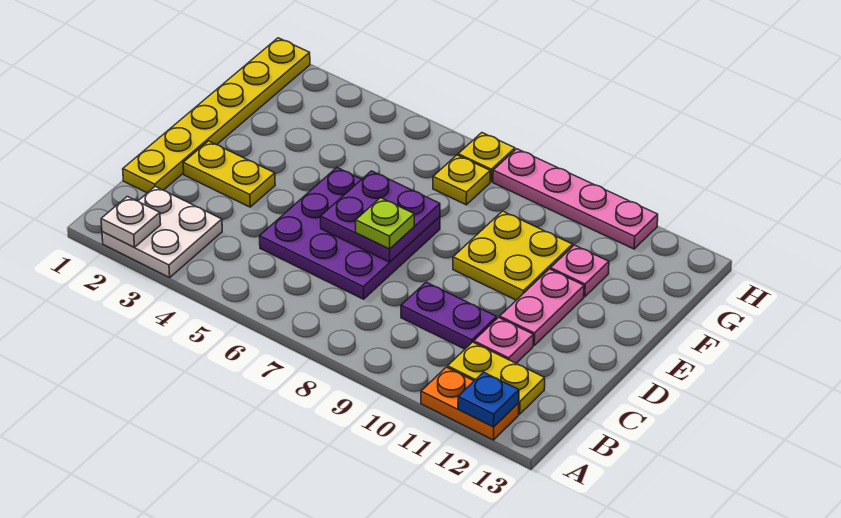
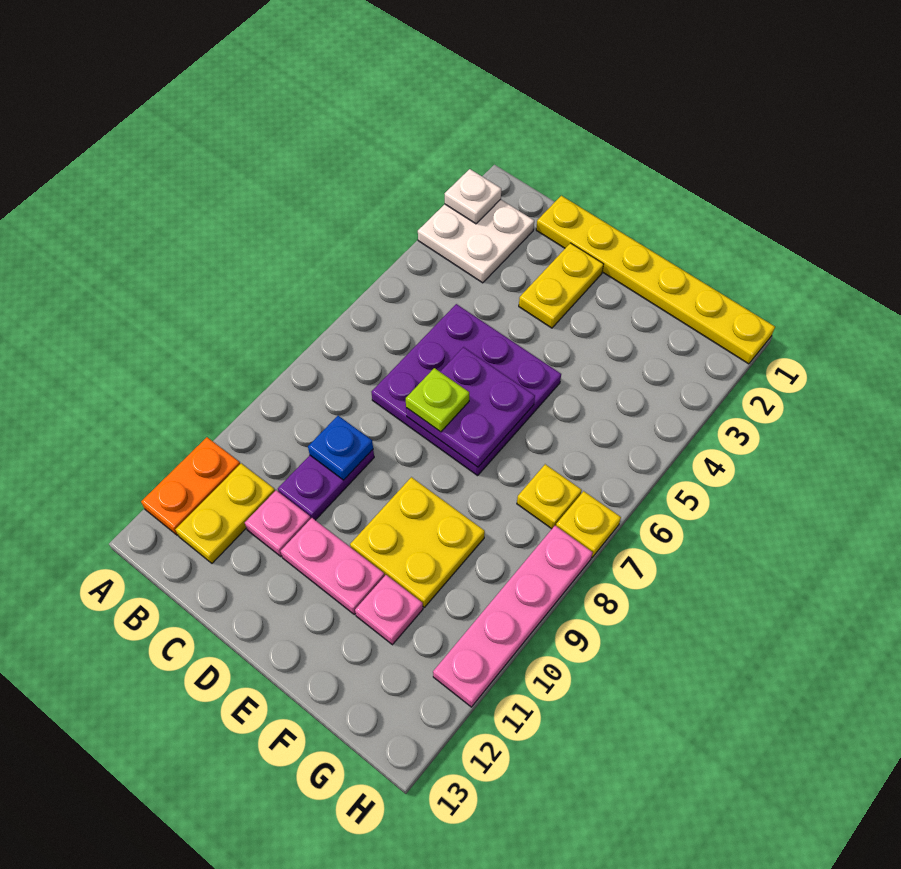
blue plate A12 level 2 -> blue plate C9 level 2

